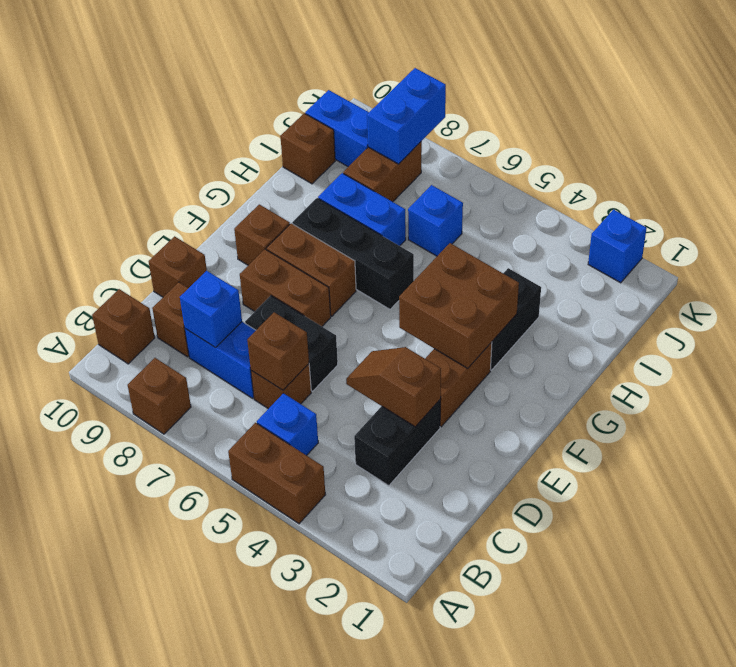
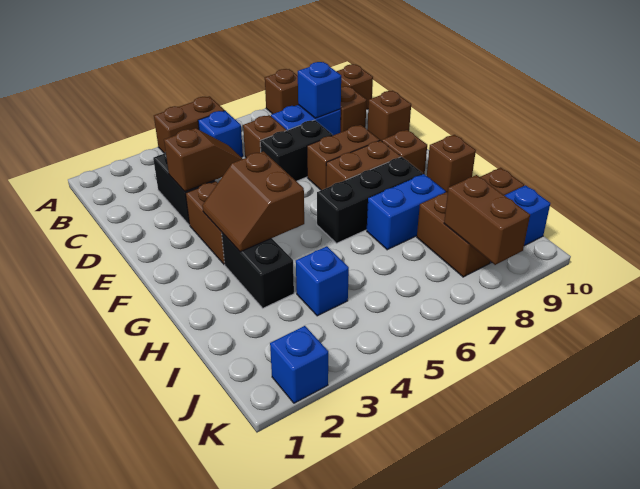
brown brick C6 level 2 -> brown brick G10 level 1
brown brick F3:G4 level 2 -> brown slope F3:G4 level 2 top 4
blue brick I6 level 1 -> blue brick I4 level 1
blue brick J8:K8 level 2 -> brown brick J8:K8 level 2

